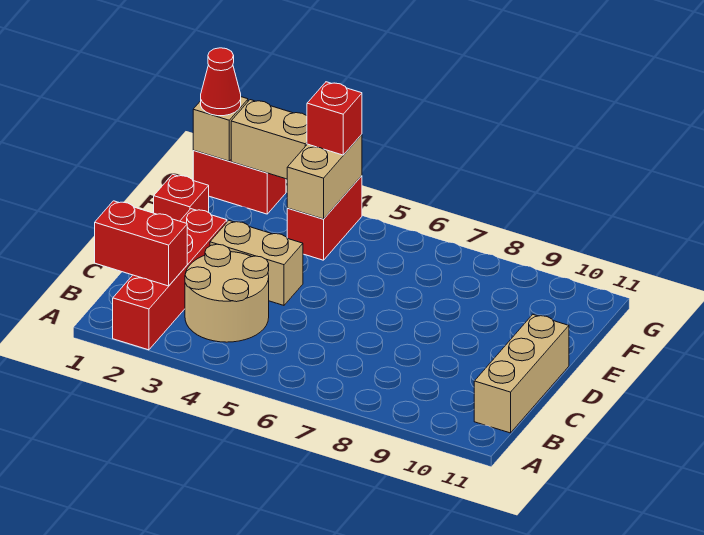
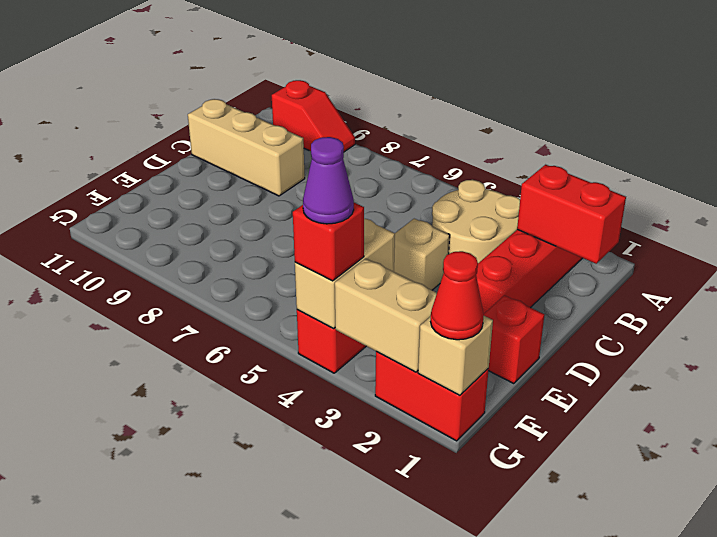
none -> red slope A9:A10 level 1 top 10
tan brick B11:D11 level 1 -> tan brick C9:C11 level 1
tan brick D3:D4 level 1 -> tan brick D4 level 1
none -> purple cone G4 level 4

